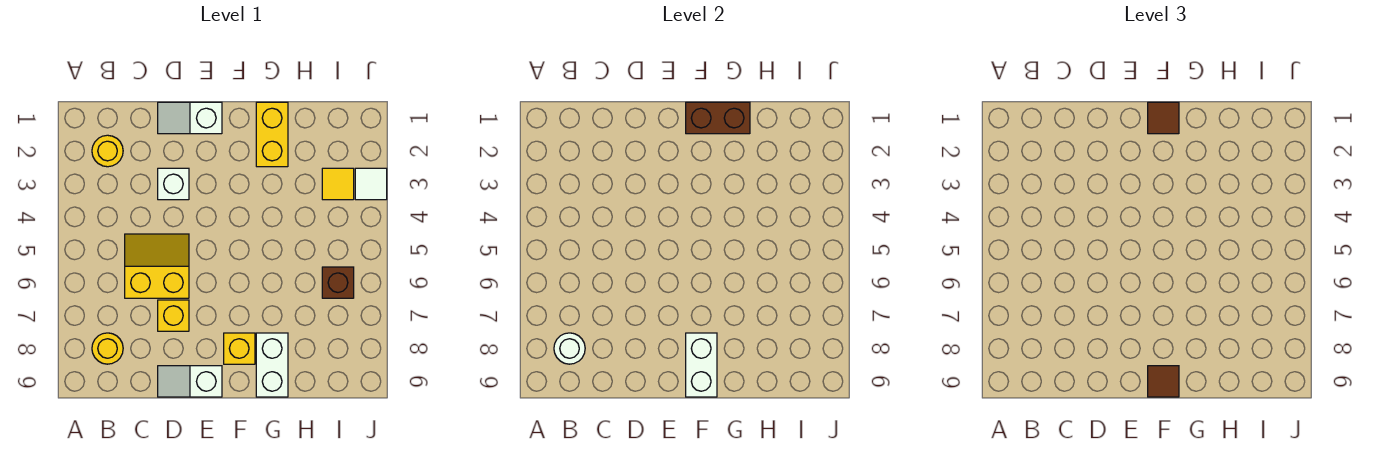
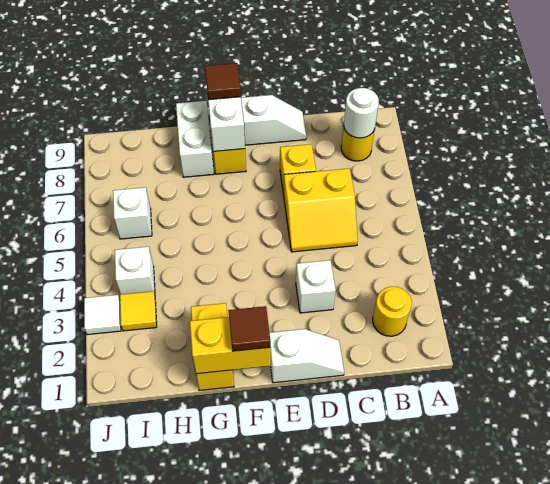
brown brick F1:G1 level 2 -> yellow brick F1:G1 level 2
none -> white brick I4 level 1
brown brick I6 level 1 -> white brick I6 level 1

